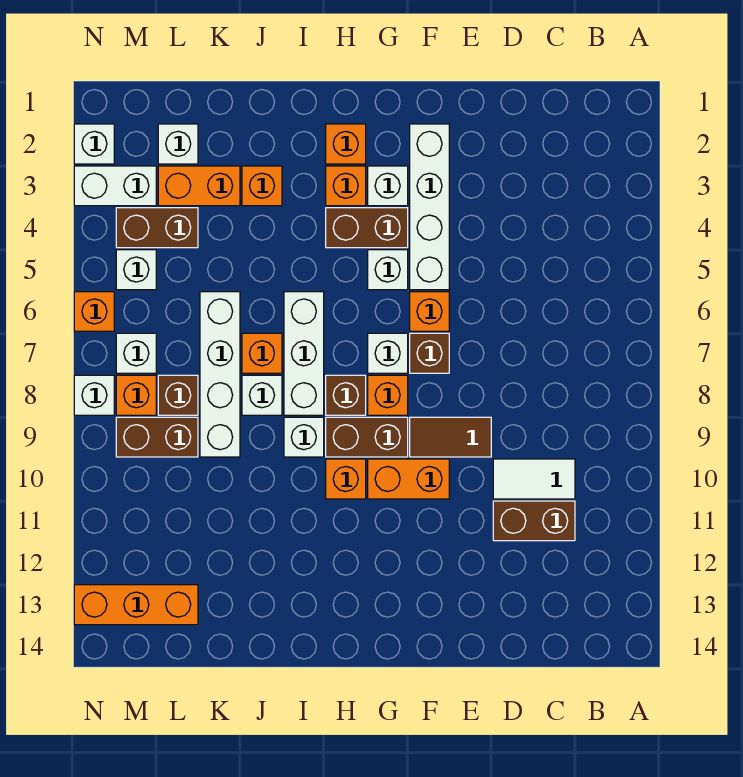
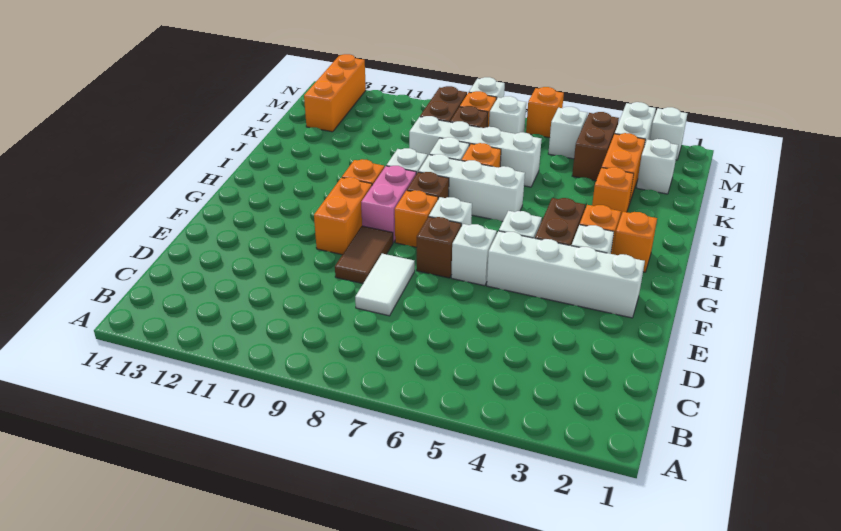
white tile C10:D10 level 1 -> white tile D8:E8 level 1
brown brick C11:D11 level 1 -> none
orange brick F6 level 1 -> white brick F6 level 1
brown brick G9:H9 level 1 -> pink brick G9:H9 level 1

